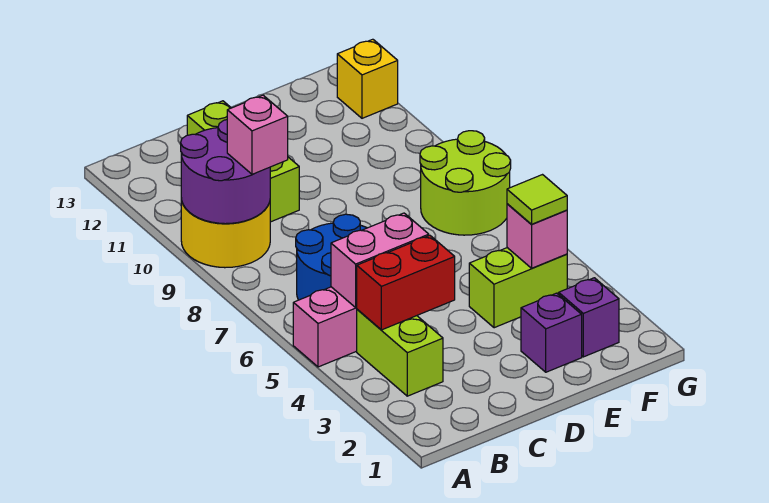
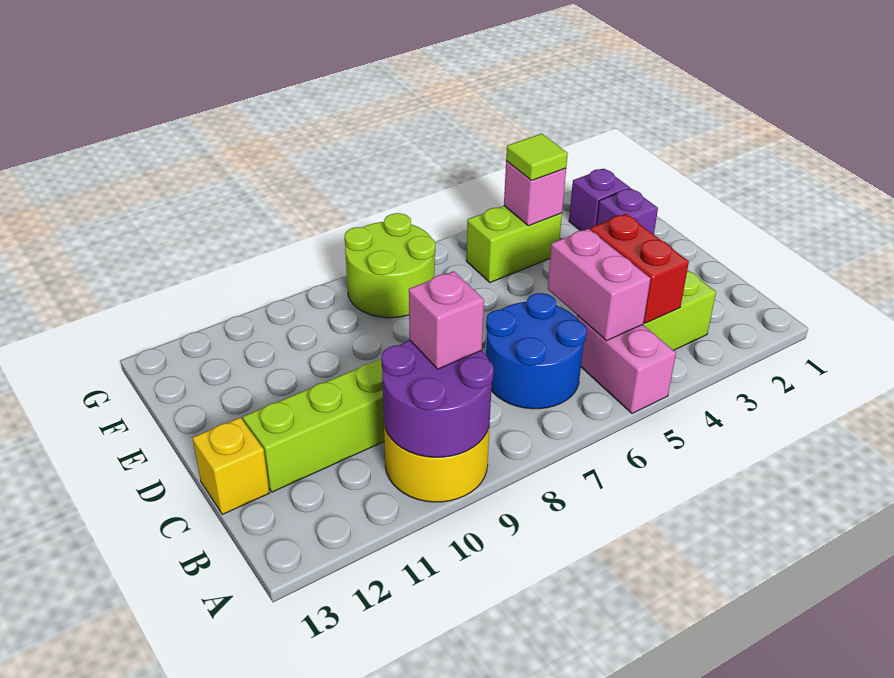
lime brick E4:F4 level 1 -> lime brick F4:F5 level 1
yellow brick G12 level 1 -> yellow brick C13 level 1

